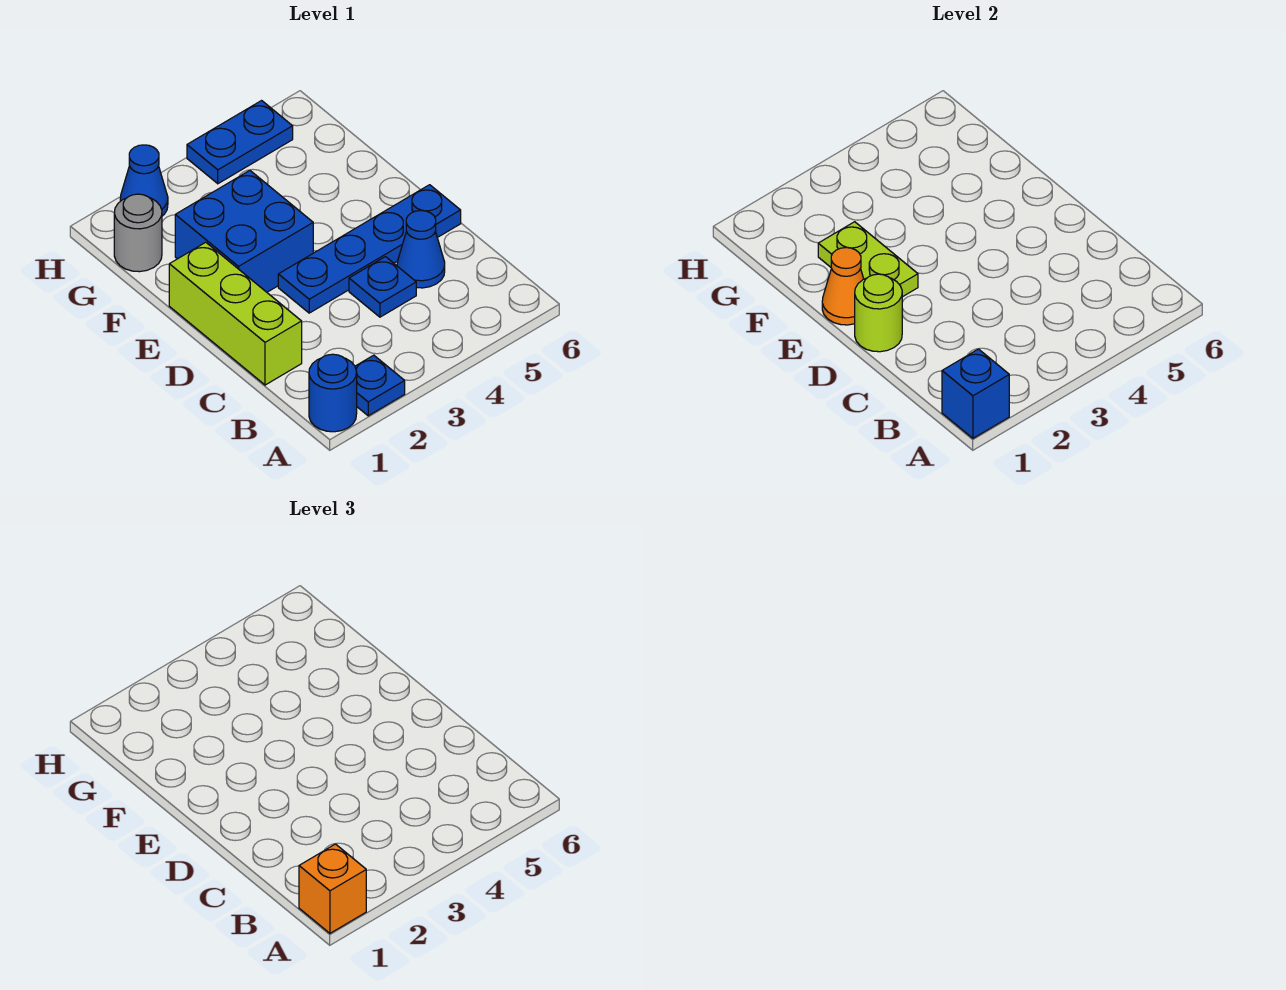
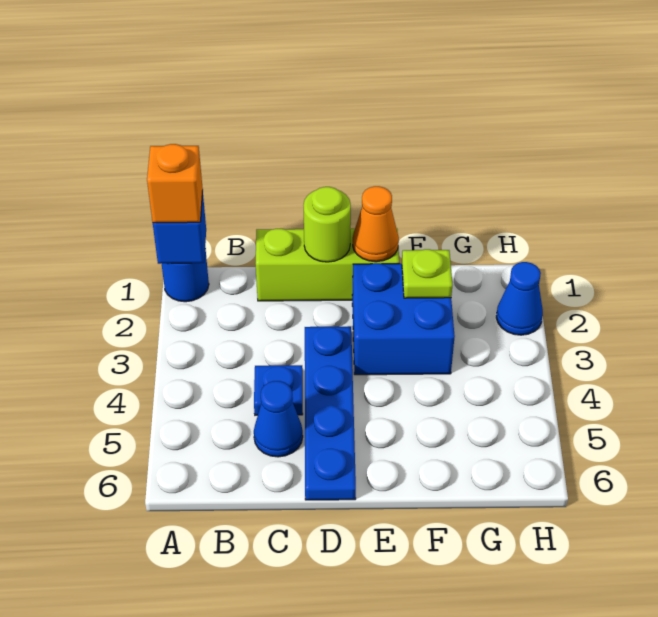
blue plate A2 level 1 -> none
lime plate E2:F2 level 2 -> lime plate F2 level 2
grey round brick G1 level 1 -> none
blue plate H4:H5 level 1 -> none

